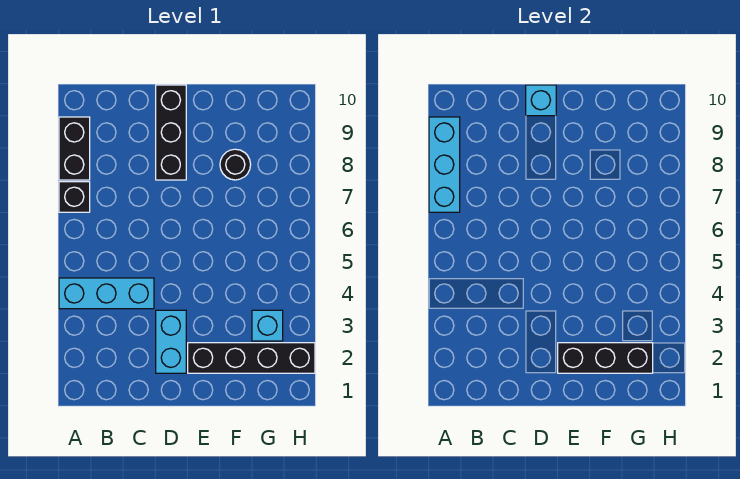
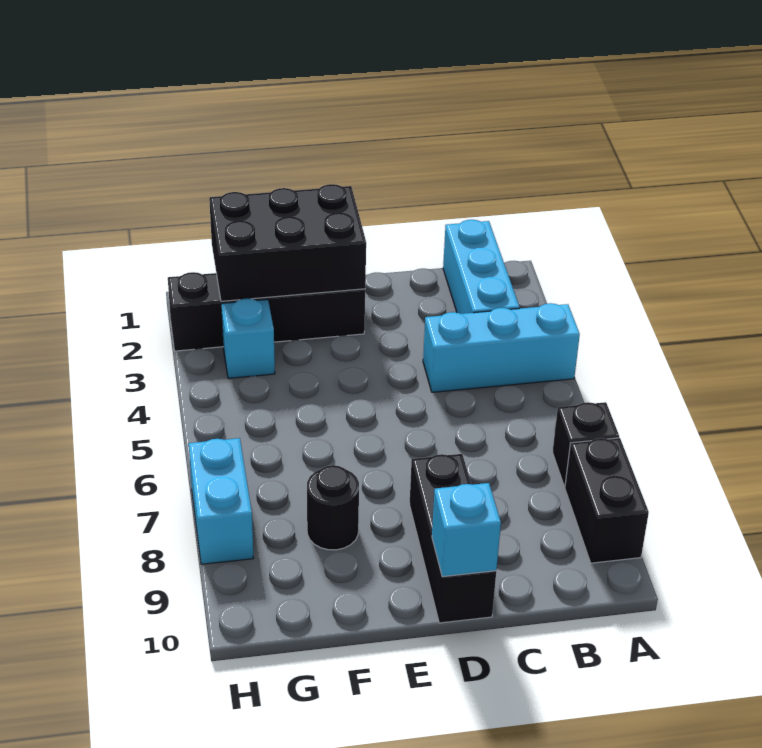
cyan brick A7:A9 level 2 -> cyan brick B1:B3 level 1
cyan brick D2:D3 level 1 -> cyan brick H7:H8 level 1
black brick E2:G2 level 2 -> black brick E1:G2 level 2

